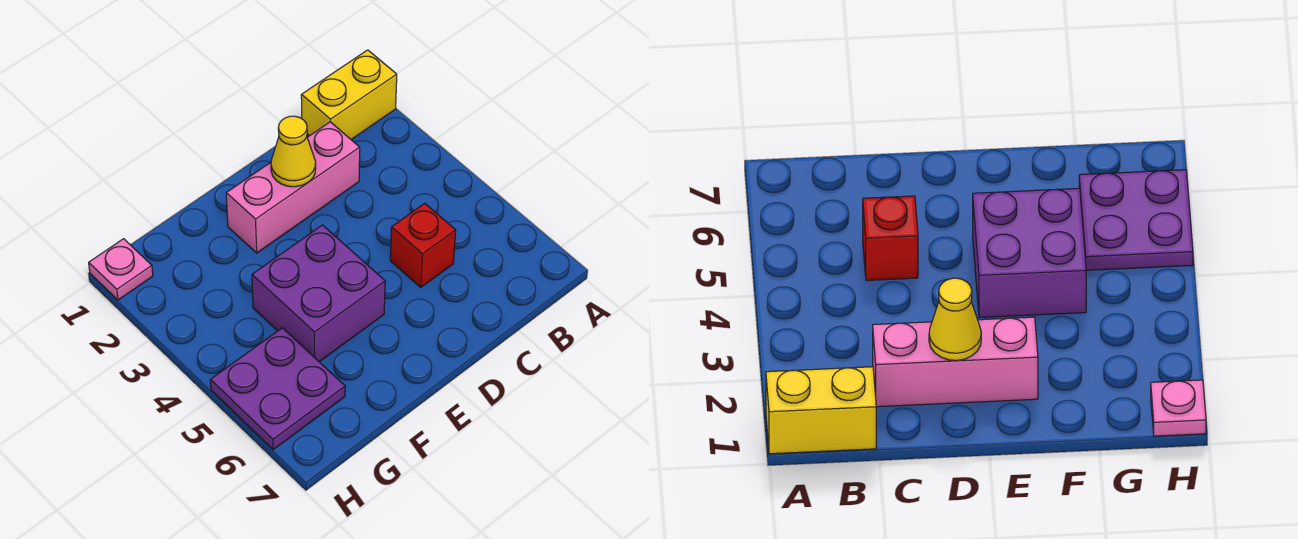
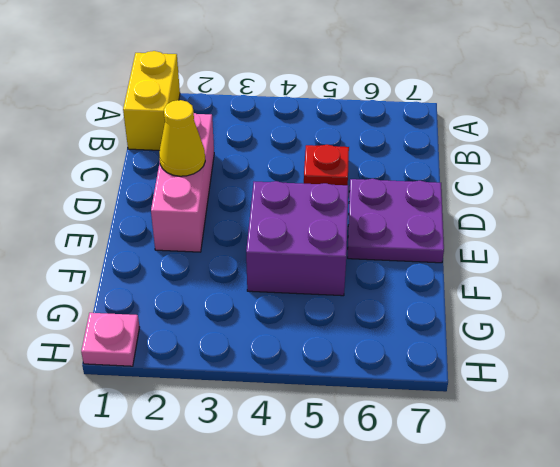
red brick C5 level 1 -> red plate C5 level 1
purple plate G5:H6 level 1 -> purple plate D6:E7 level 1

